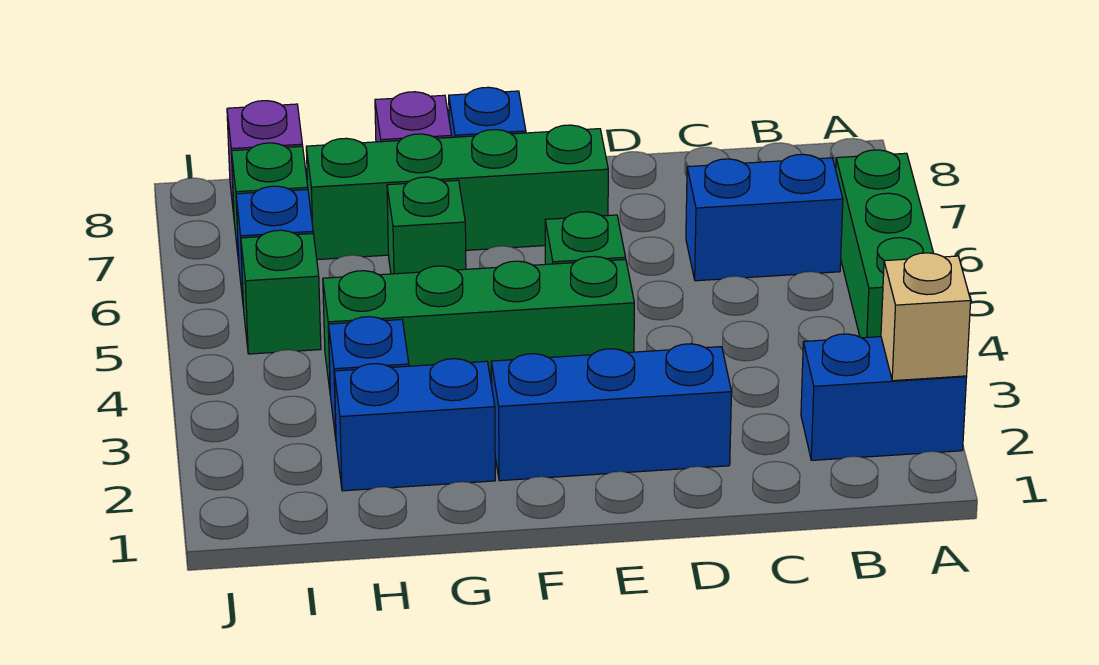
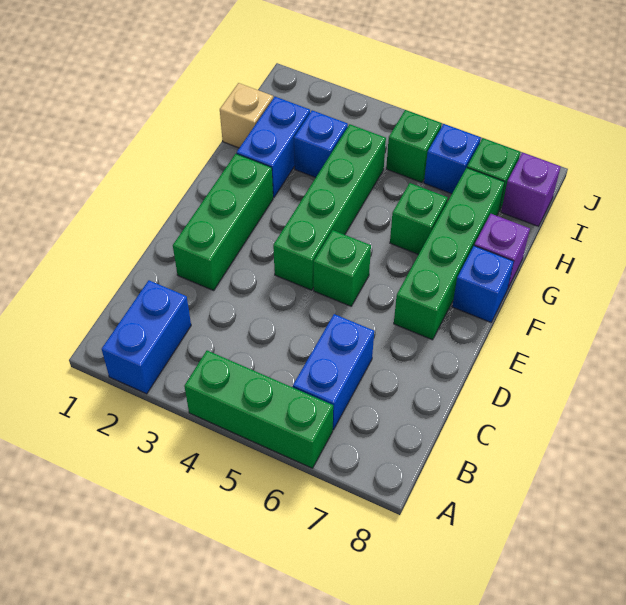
tan brick A2 level 2 -> tan brick H1 level 1
blue brick D2:F2 level 1 -> green brick D2:F2 level 1

